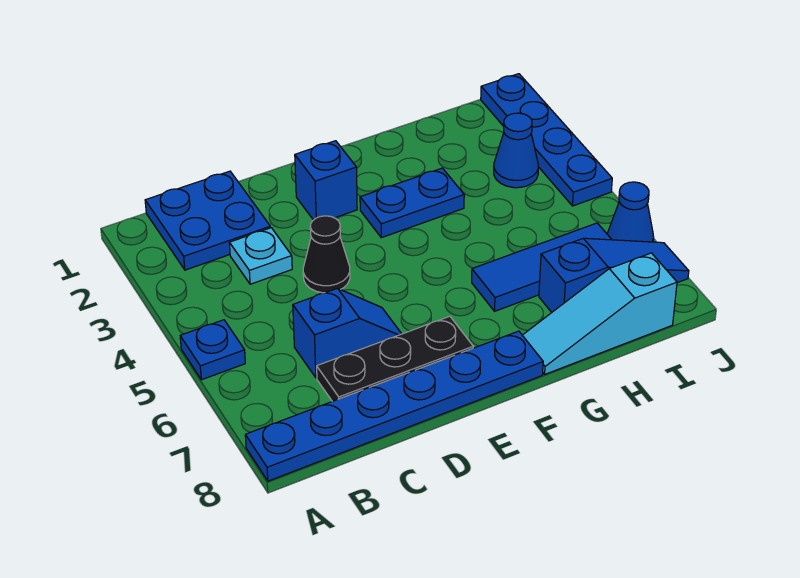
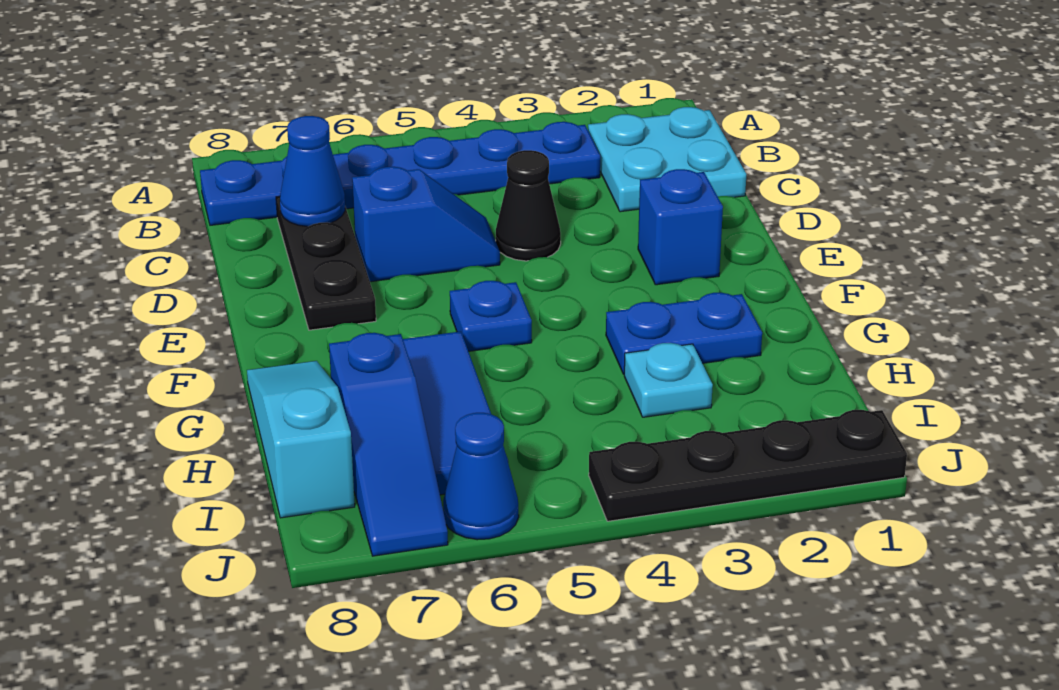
blue plate A5 level 1 -> blue plate F5 level 1
blue plate A8:F8 level 1 -> blue plate B3:B8 level 1
blue plate B1:C2 level 1 -> cyan plate B1:C2 level 1
cyan plate C3 level 1 -> cyan plate H3 level 1
blue slope C6:D6 level 1 top C -> blue slope D5:D6 level 1 top 6
blue plate F3:G3 level 1 -> blue plate G2:G3 level 1
blue cone I3 level 1 -> blue cone C7 level 2
blue plate J1:J4 level 1 -> black plate J1:J4 level 1

